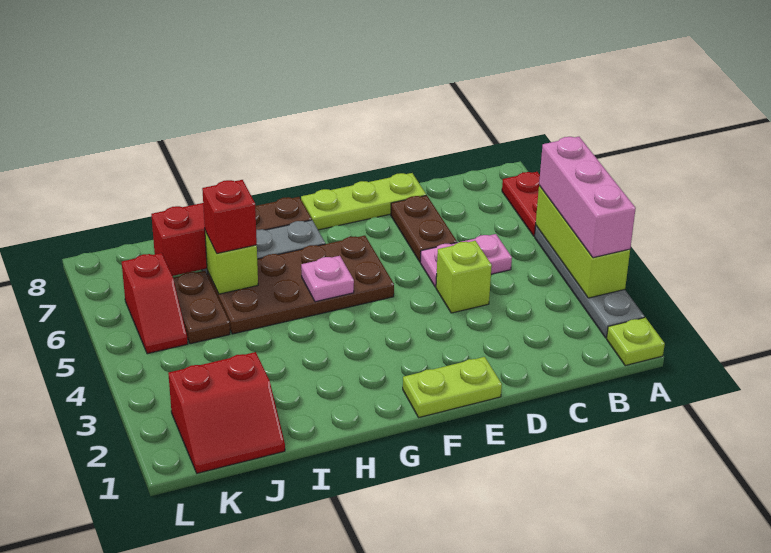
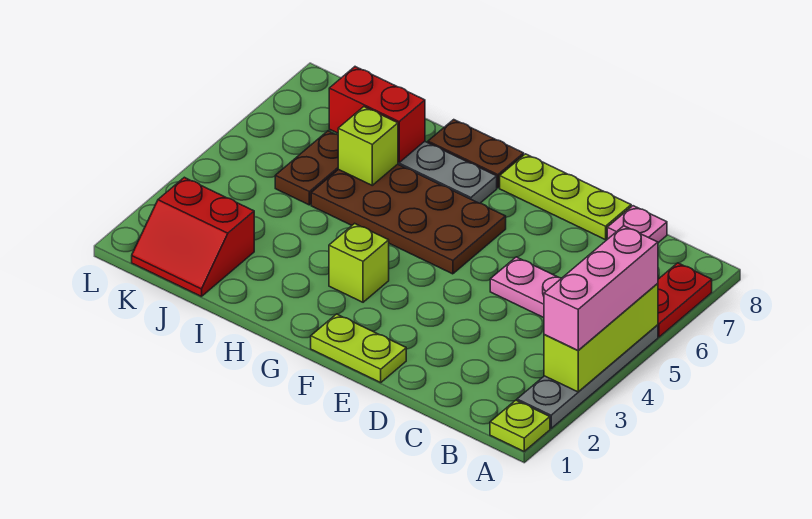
lime brick D4 level 1 -> lime brick G3 level 1
brown plate D6:D7 level 1 -> none
pink plate G5 level 2 -> pink plate C8 level 1
red brick I6 level 3 -> none
red slope K5:K6 level 1 top 6 -> none

